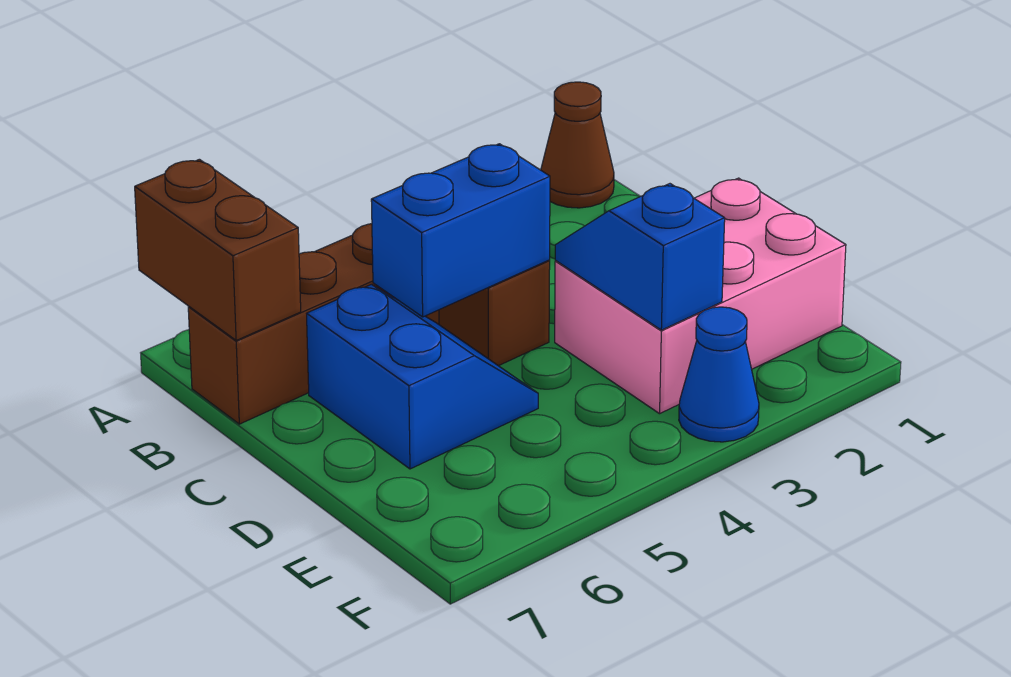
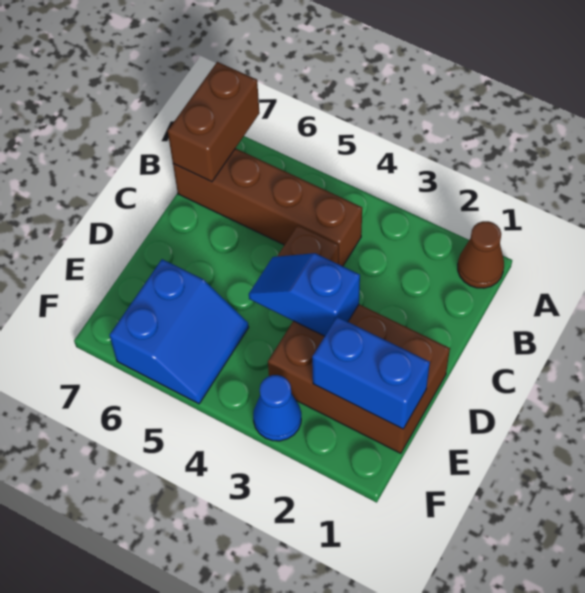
blue brick C4:C5 level 2 -> blue brick E1:E2 level 2
blue slope C5:D6 level 1 top 6 -> blue slope E5:F6 level 1 top 6
pink brick D1:E3 level 1 -> brown brick D1:E3 level 1
blue slope D3:E3 level 2 top E -> blue slope D3:D4 level 2 top 3

